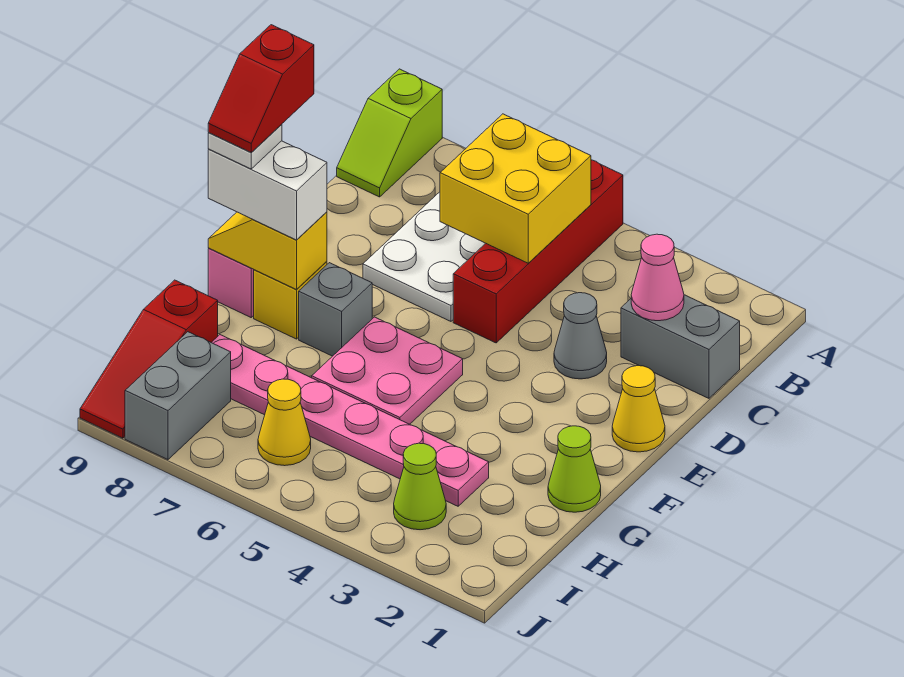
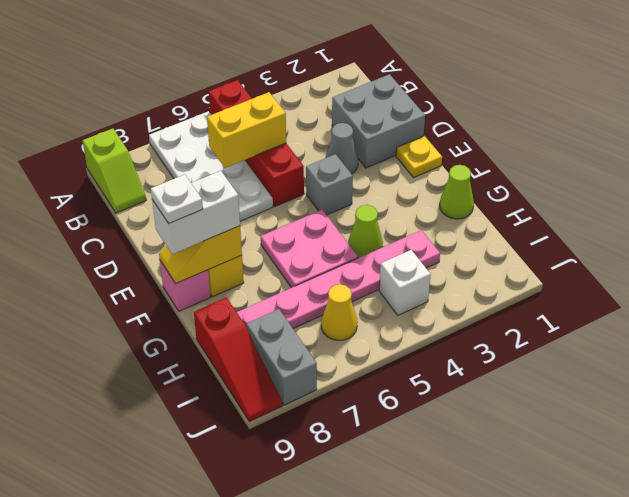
yellow brick B5:C6 level 2 -> yellow brick C5:C6 level 2
grey brick C1:C2 level 1 -> grey brick C1:D2 level 1
pink cone C2 level 2 -> none
yellow cone E1 level 1 -> yellow plate E1 level 1
red slope E9:F9 level 5 top E -> none
grey brick F7 level 1 -> grey brick E4 level 1
lime cone I3 level 1 -> lime cone G4 level 1
none -> white brick I4 level 1

